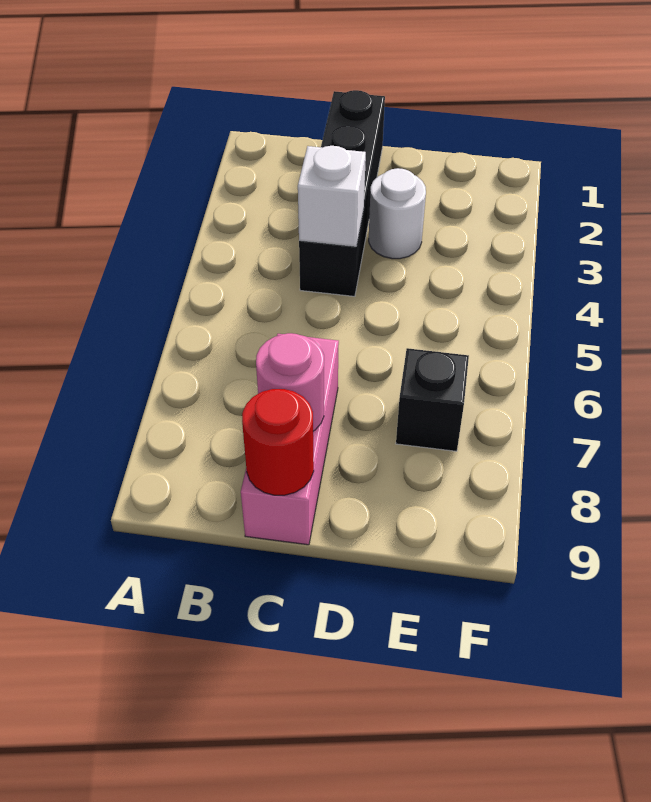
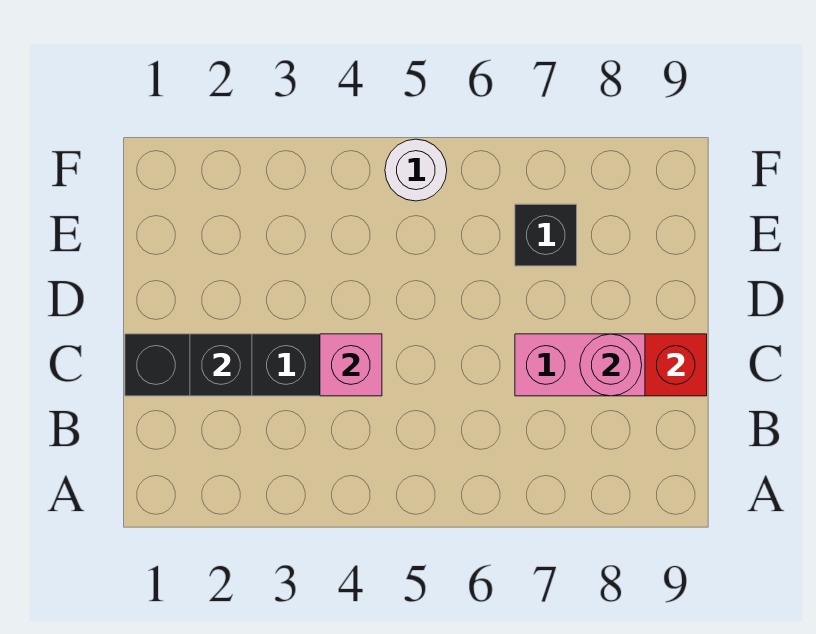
none -> black brick C2 level 2
white brick C4 level 2 -> pink brick C4 level 2
red round brick C9 level 2 -> red brick C9 level 2
white round brick D3 level 1 -> white round brick F5 level 1

